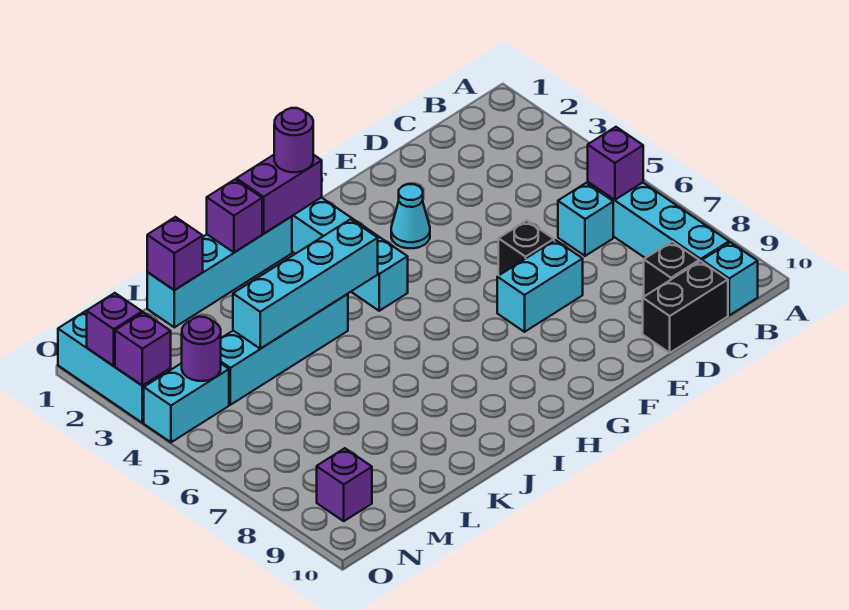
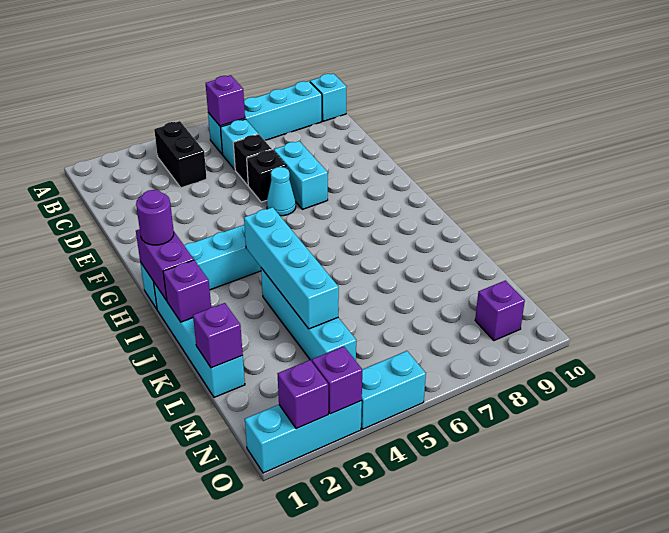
black brick C9 level 1 -> black brick D6 level 1
black brick C10:D10 level 1 -> black brick B4:C4 level 1
cyan cone F3 level 1 -> cyan cone F6 level 1
cyan brick N4:O4 level 1 -> cyan brick O4:O5 level 1
purple round brick N4 level 2 -> none

